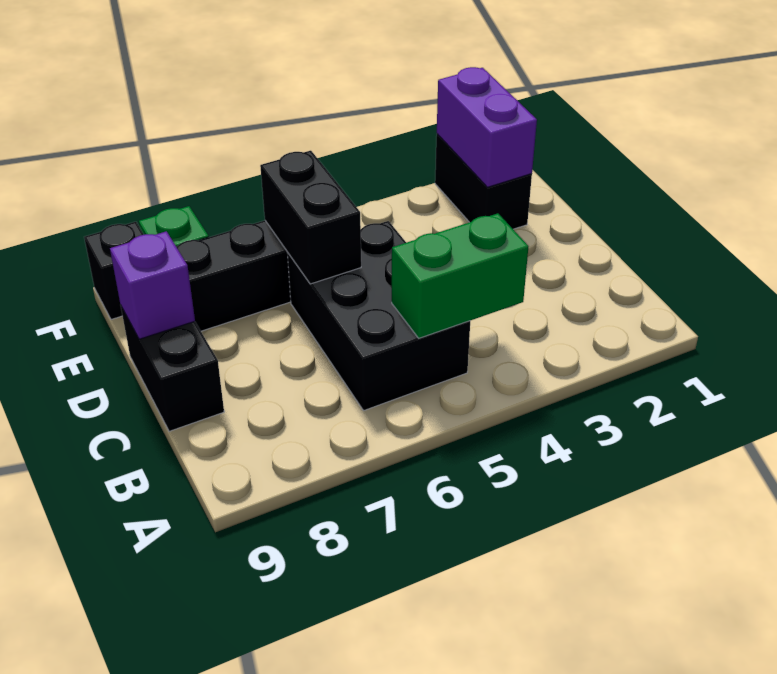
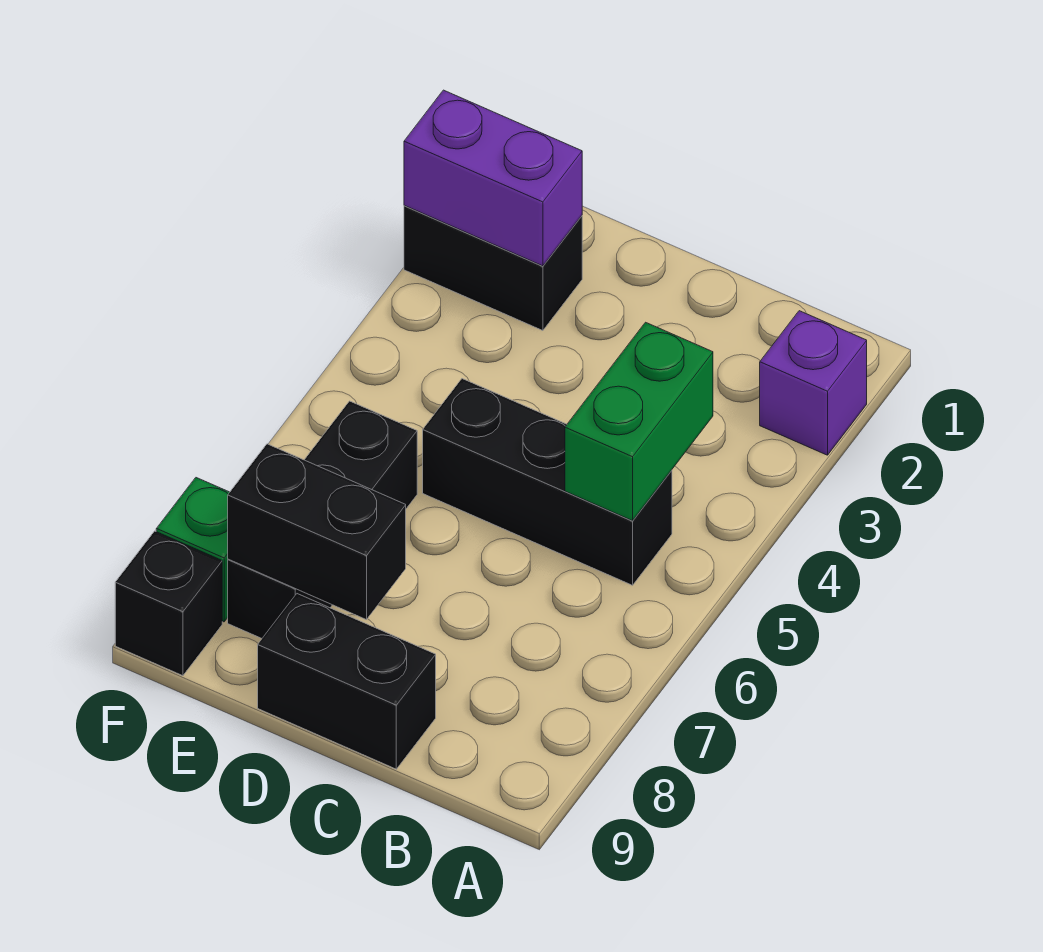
black brick B5:D6 level 1 -> black brick B5:D5 level 1
black brick D6:E6 level 2 -> black brick D8:E8 level 2
purple brick D9 level 2 -> purple brick A2 level 1

